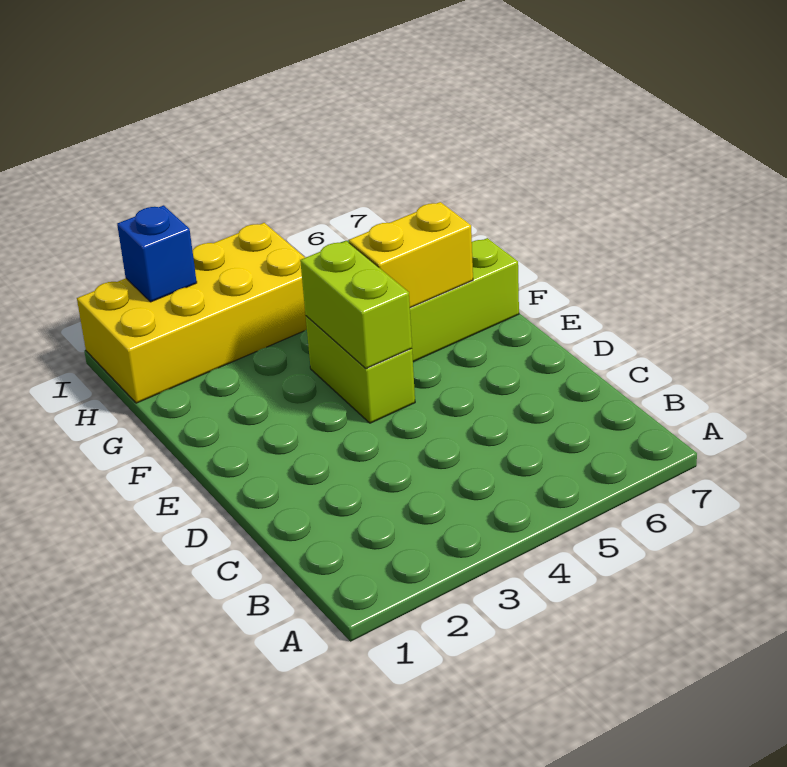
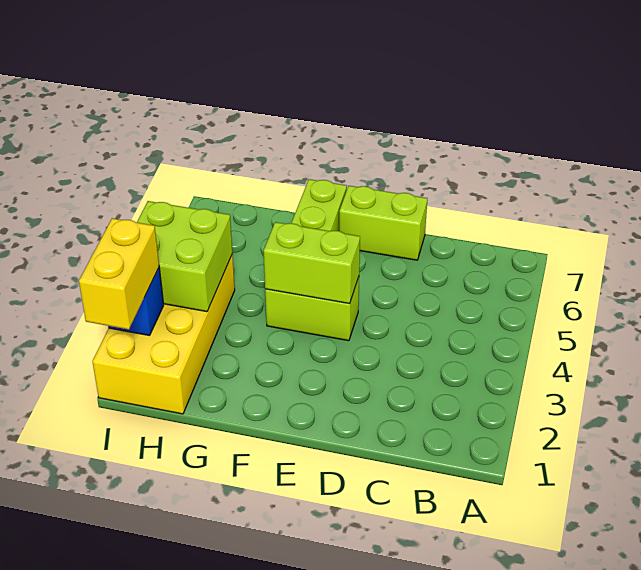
none -> lime brick D7:E7 level 1
yellow brick F5:F6 level 2 -> yellow brick I1:I2 level 3
none -> lime brick H3:I4 level 2

